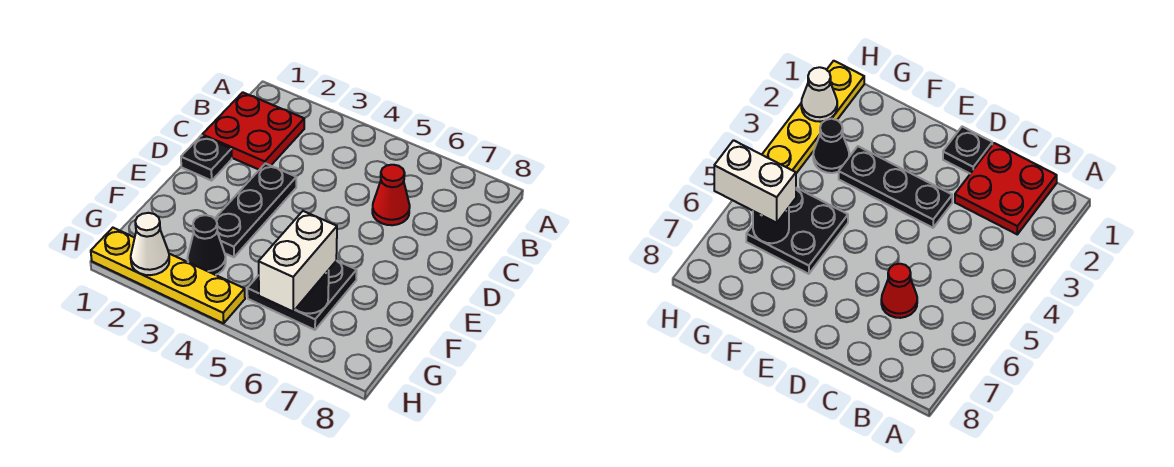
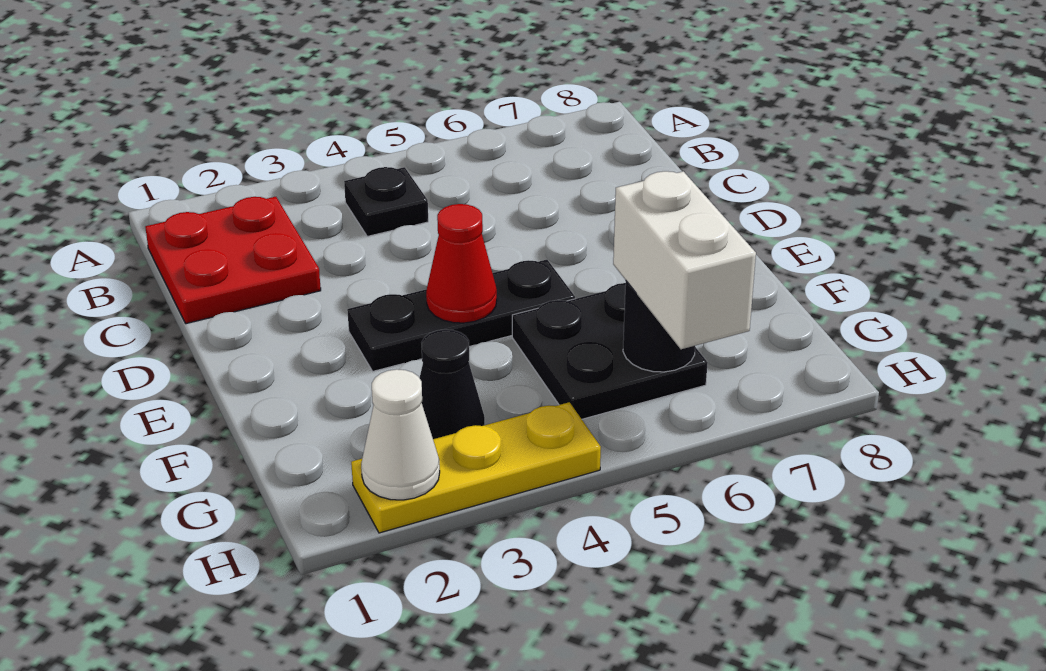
red cone C6 level 1 -> red cone E4 level 2
black plate D1 level 1 -> black plate B4 level 1
black plate D3:F3 level 1 -> black plate E3:E5 level 1
yellow plate H1:H4 level 1 -> yellow plate H2:H4 level 1

